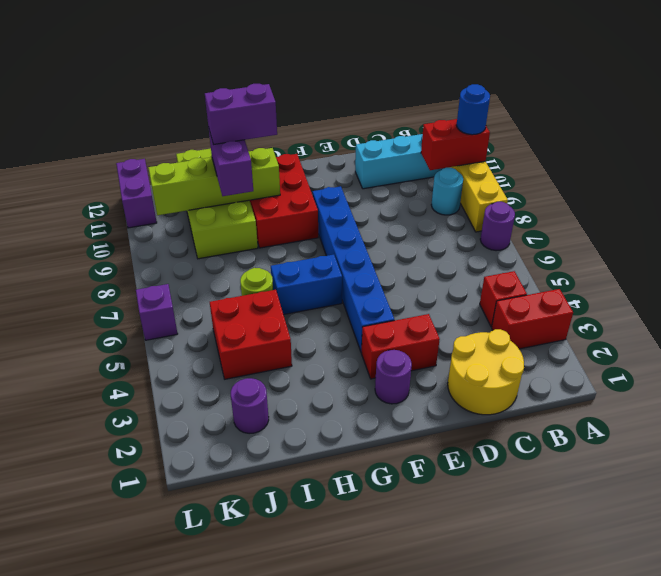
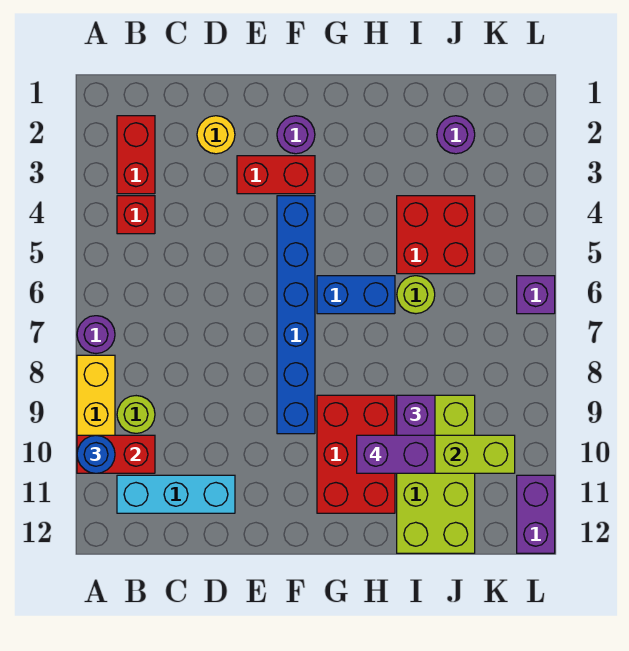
red brick A3:B3 level 1 -> red brick B2:B3 level 1
cyan round brick B9 level 1 -> lime round brick B9 level 1
yellow round brick C1:D2 level 1 -> yellow round brick D2 level 1

